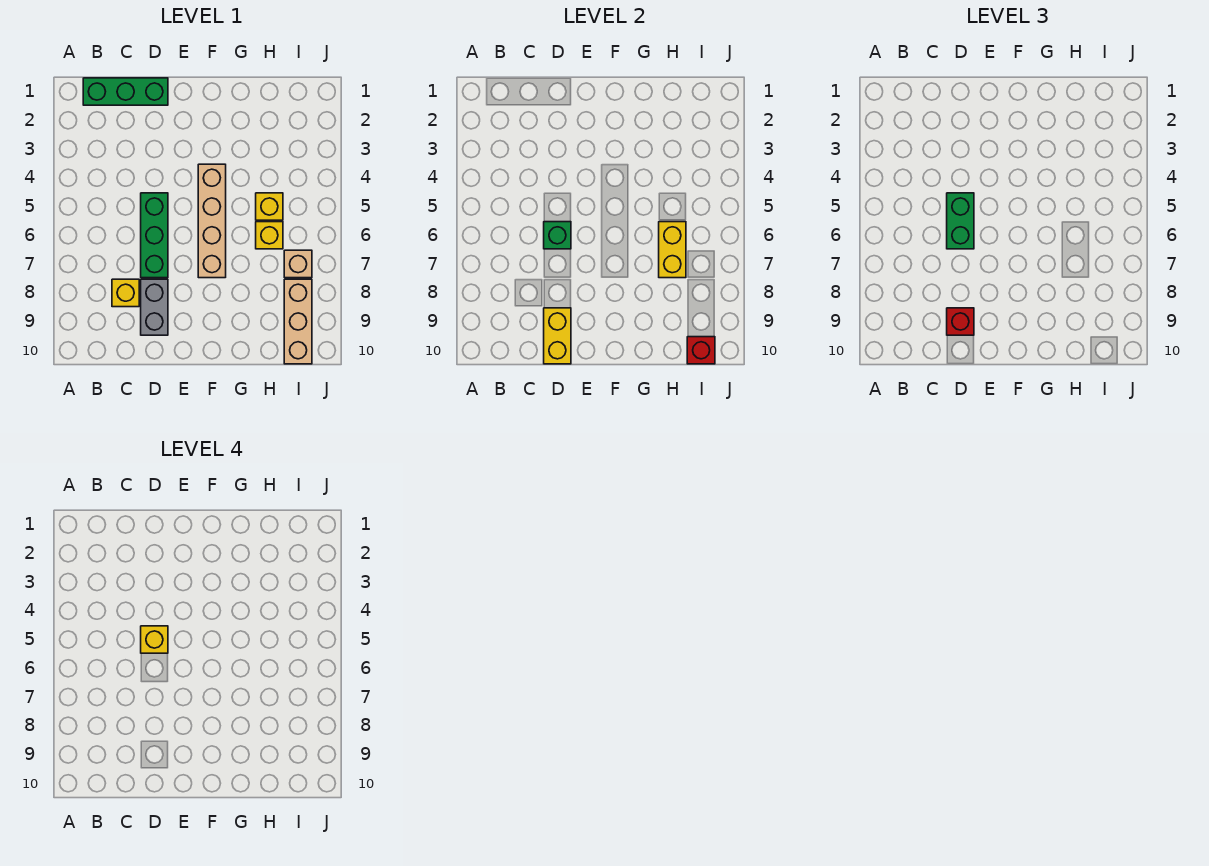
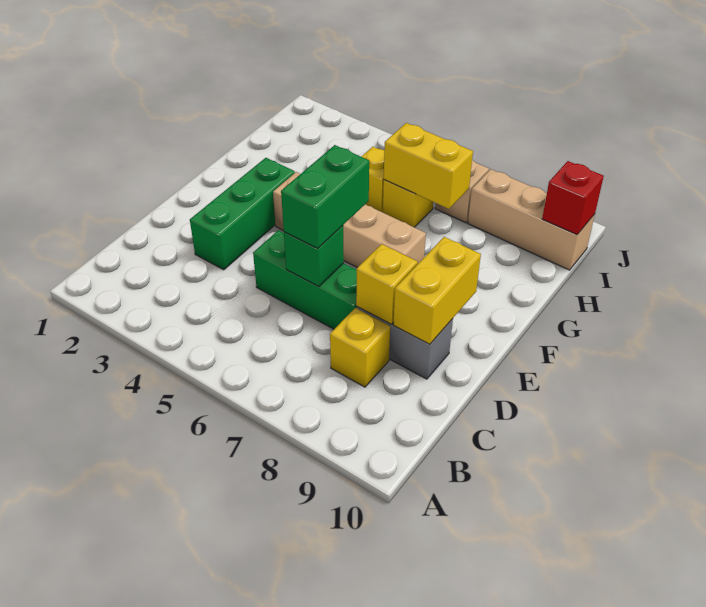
green brick B1:D1 level 1 -> green brick D3:F3 level 1
green brick D5:D6 level 3 -> green brick D6:E6 level 3
yellow brick D5 level 4 -> yellow brick D8 level 2
yellow brick D9:D10 level 2 -> yellow brick D9:E9 level 2
red brick D9 level 3 -> none

